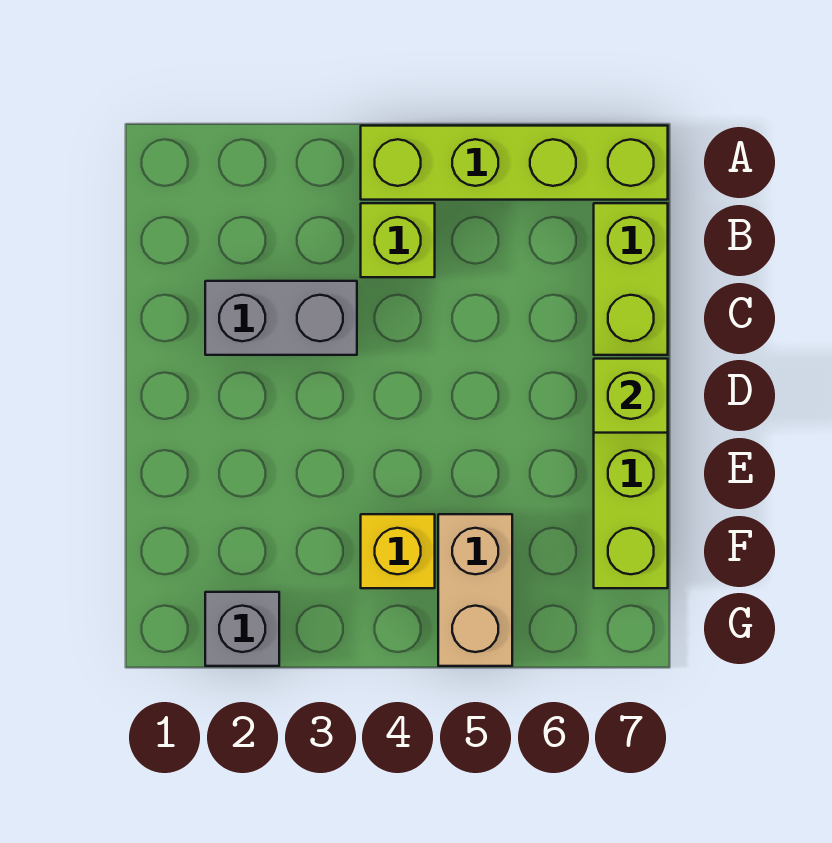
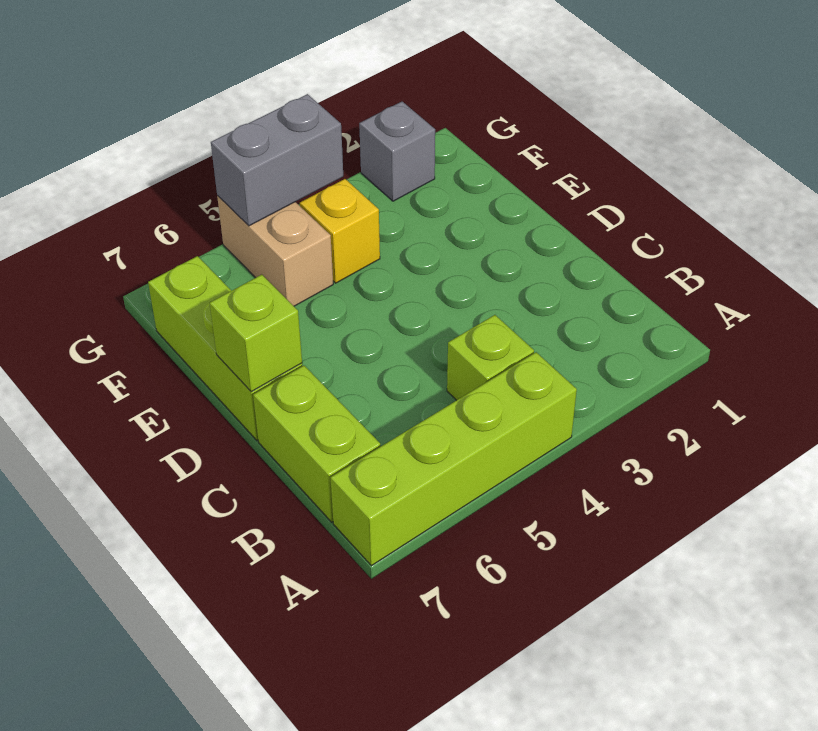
grey brick C2:C3 level 1 -> grey brick G4:G5 level 2

